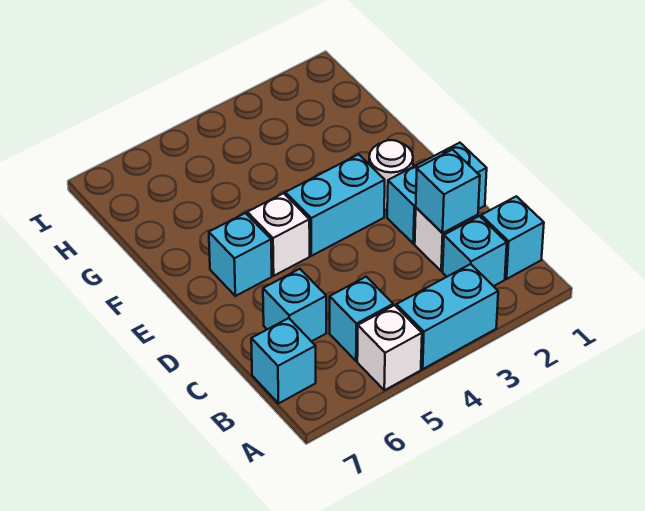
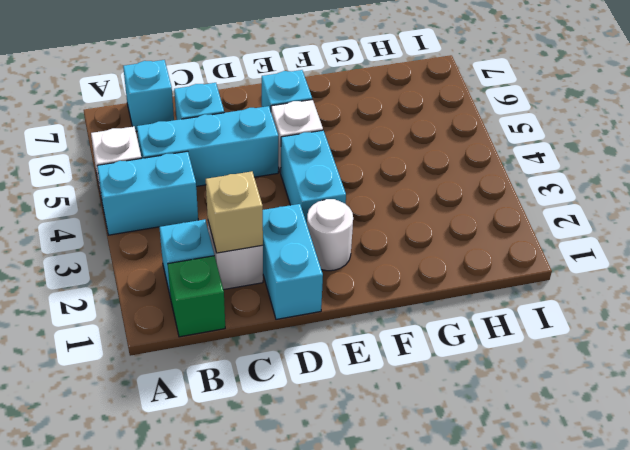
cyan brick A3:A4 level 1 -> cyan brick A4:B4 level 1
cyan brick B1 level 1 -> green brick B1 level 1
cyan brick B5 level 1 -> cyan brick B5:D5 level 1
cyan brick C2 level 2 -> tan brick C2 level 2

